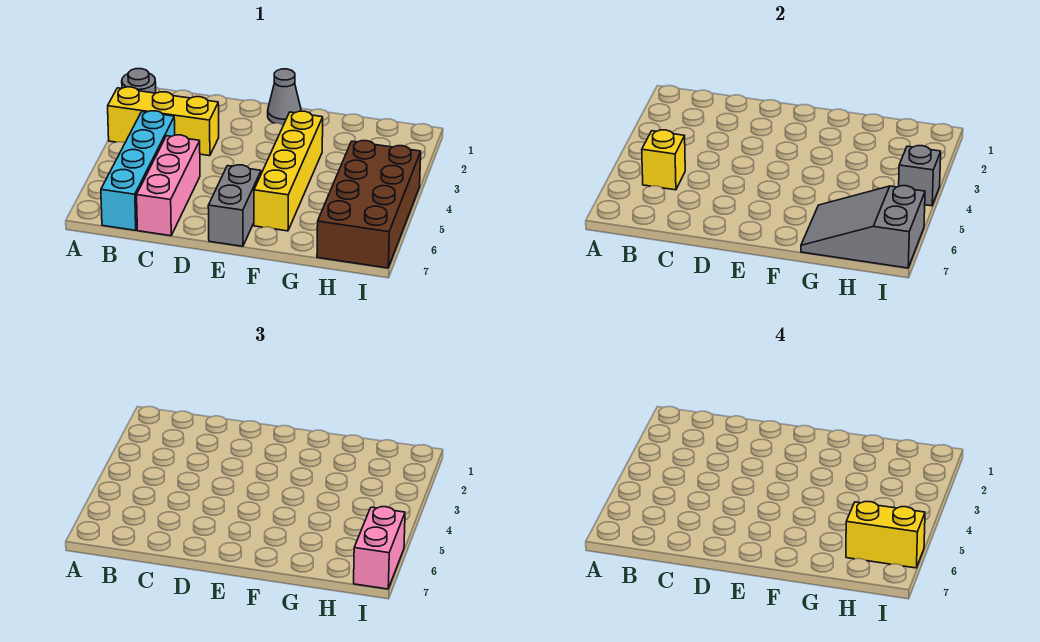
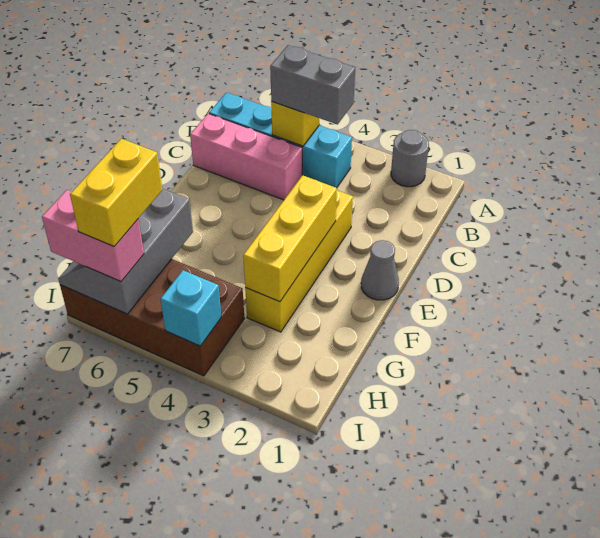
yellow brick A3:C3 level 1 -> yellow brick E3:G3 level 2
grey brick E6:E7 level 1 -> grey brick B4:B5 level 3
yellow brick F3:F6 level 1 -> yellow brick D3:G3 level 1
grey slope G6:I7 level 2 top I -> grey slope G6:I7 level 2 top 6
grey brick I4 level 2 -> cyan brick I4 level 2

